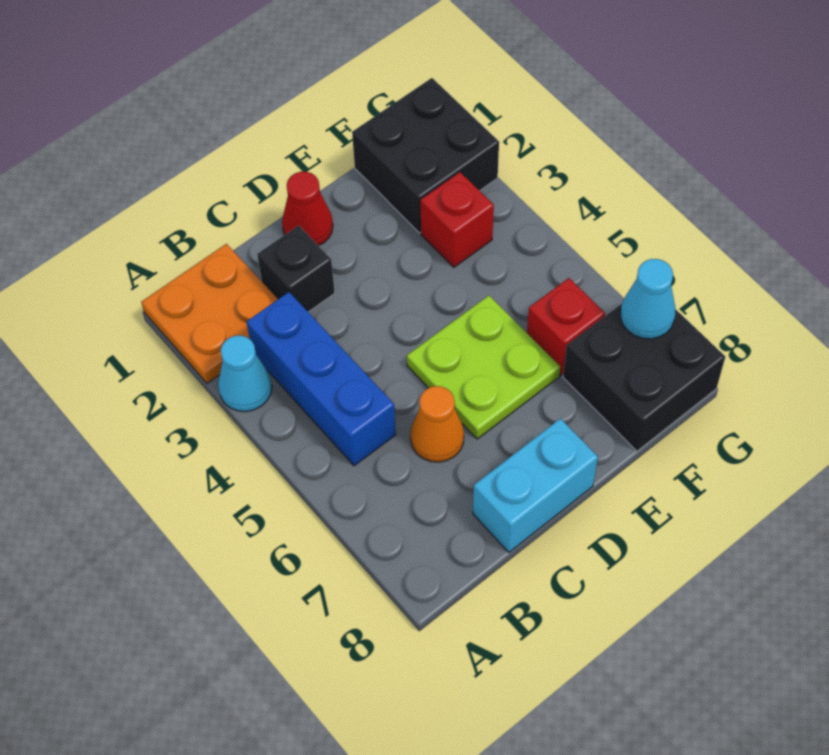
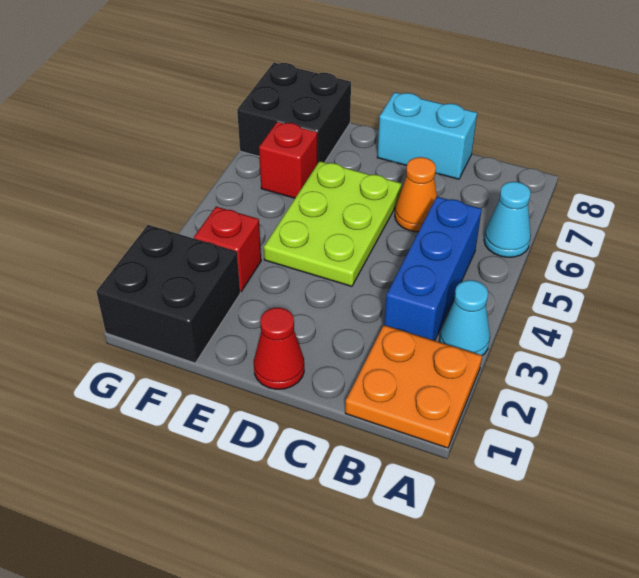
black brick C2 level 1 -> none
lime plate D5:E6 level 1 -> lime plate D4:E6 level 1
cyan cone G7 level 2 -> cyan cone A6 level 1

